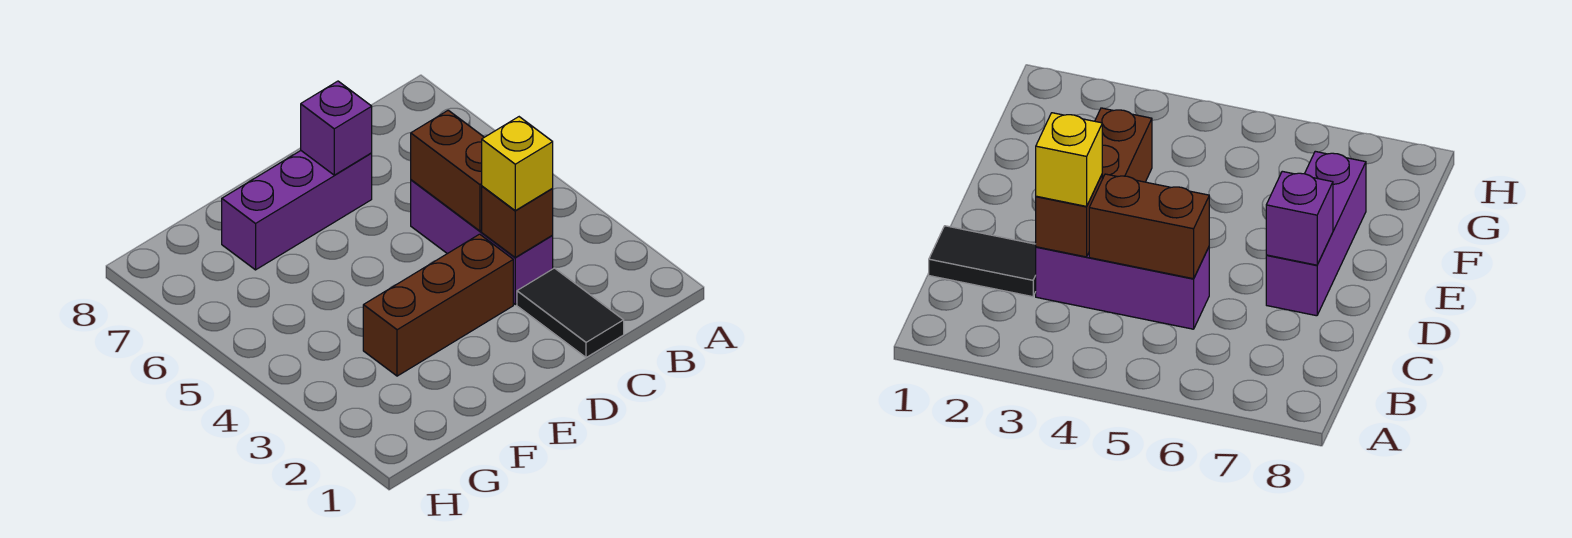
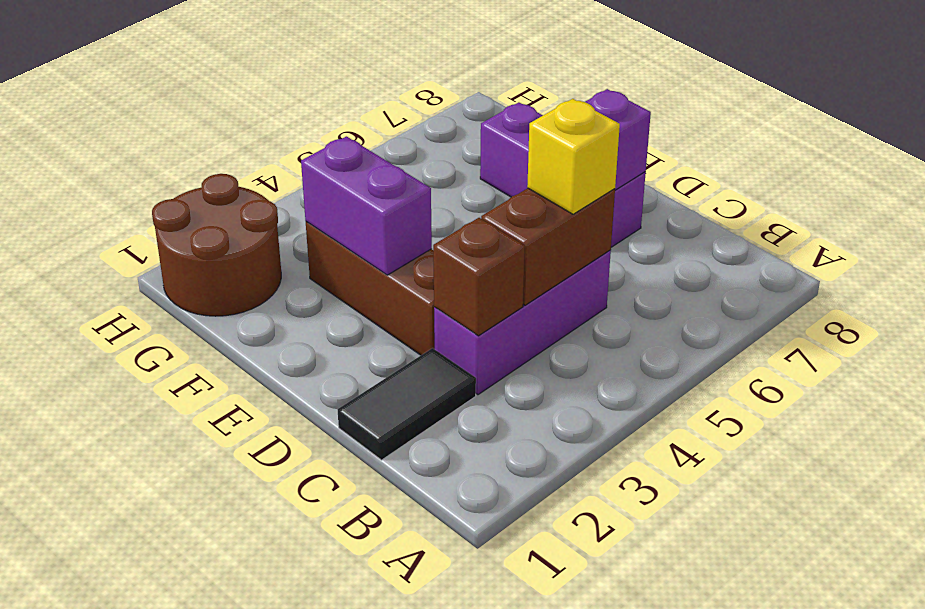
yellow brick C3 level 3 -> yellow brick C5 level 3
none -> purple brick E3:F3 level 2
none -> brown round brick G1:H2 level 1

